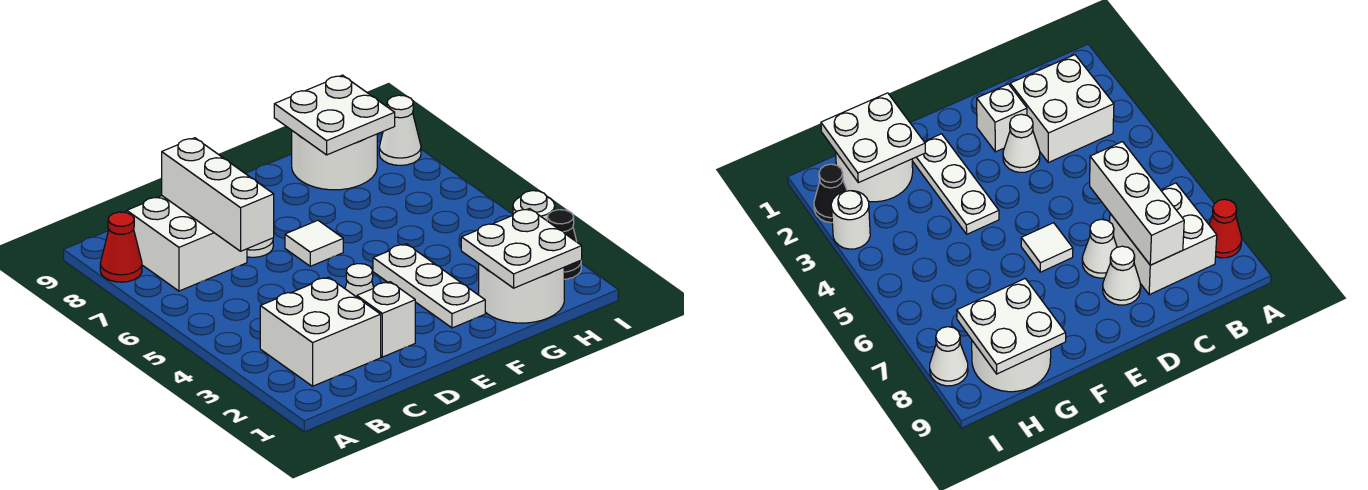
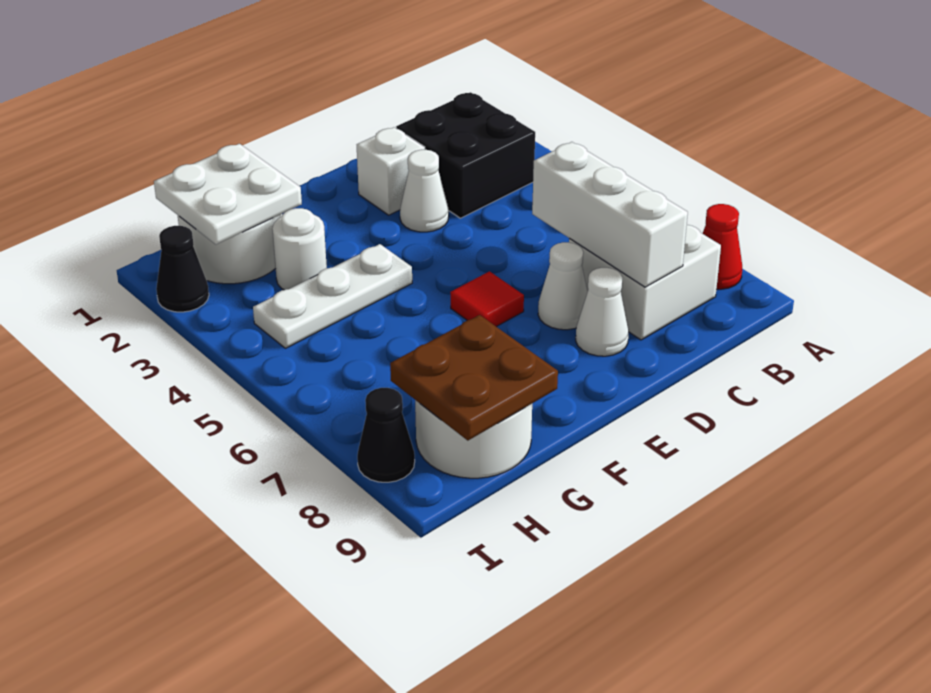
white brick B2:C3 level 1 -> black brick B2:C3 level 1
white tile E6 level 1 -> red tile E6 level 1
white plate F2:F4 level 1 -> white plate F4:H4 level 1
white plate G8:H9 level 2 -> brown plate G8:H9 level 2
white round brick I3 level 1 -> white round brick G3 level 1
white cone I8 level 1 -> black cone I8 level 1

